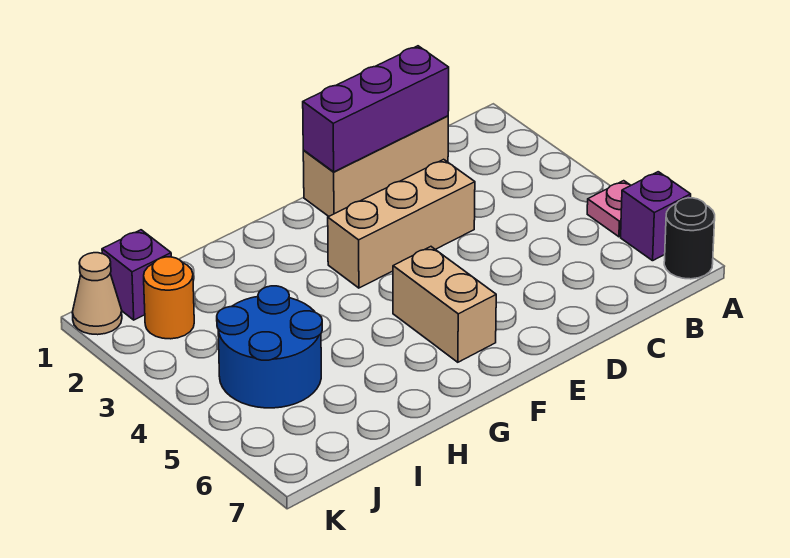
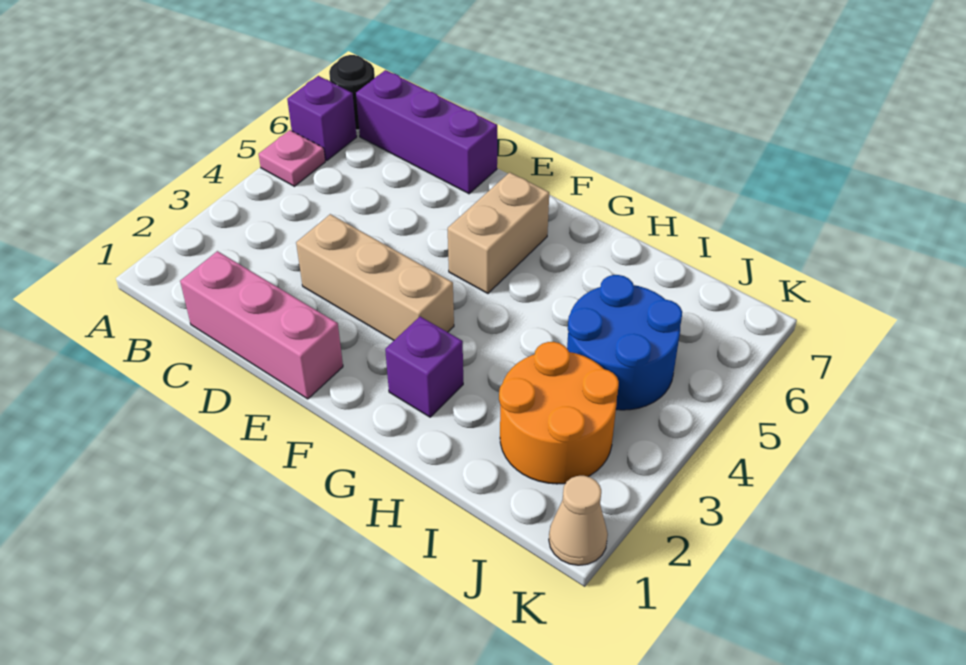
tan brick C1:E1 level 1 -> pink brick C1:E1 level 1
purple brick C1:E1 level 2 -> purple brick B7:D7 level 1
purple brick J1 level 1 -> purple brick G2 level 1
orange round brick J2 level 1 -> orange round brick I2:J3 level 1

